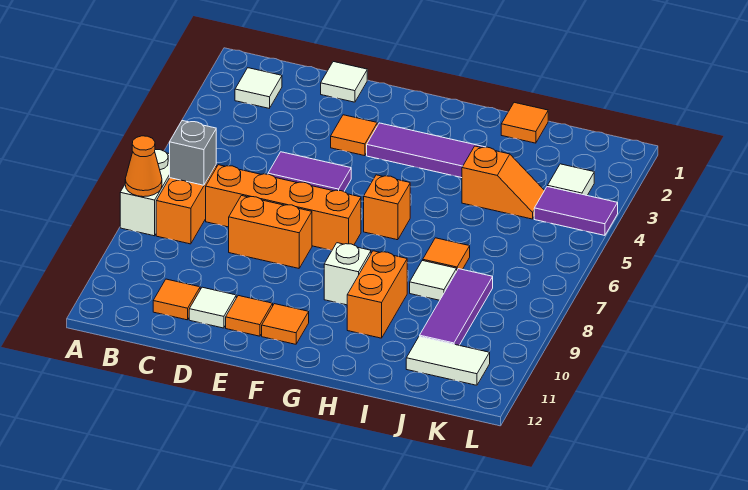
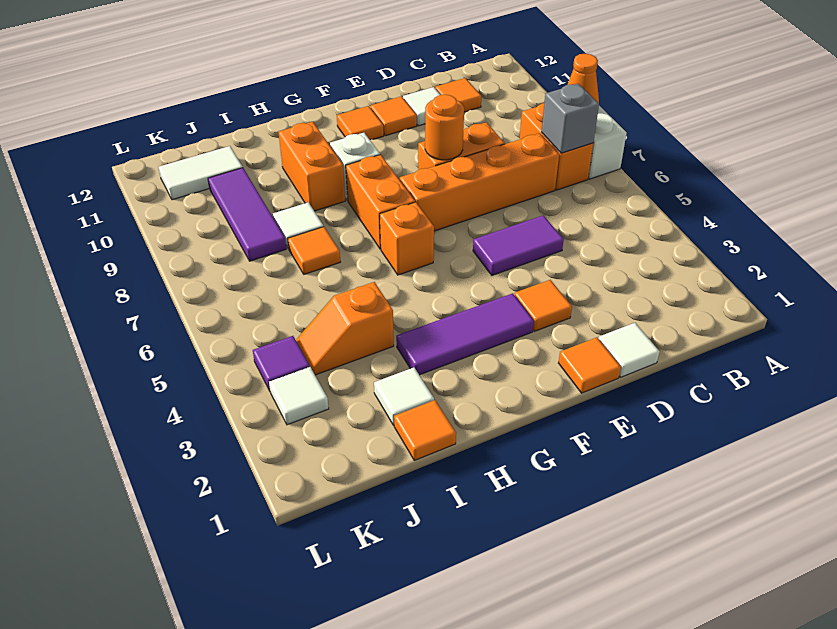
white tile B2 level 1 -> white tile I2 level 1
none -> orange tile E1 level 1
none -> orange round brick E8 level 2
none -> orange brick G7:G8 level 1
purple tile K4:L4 level 1 -> purple tile K4 level 1

